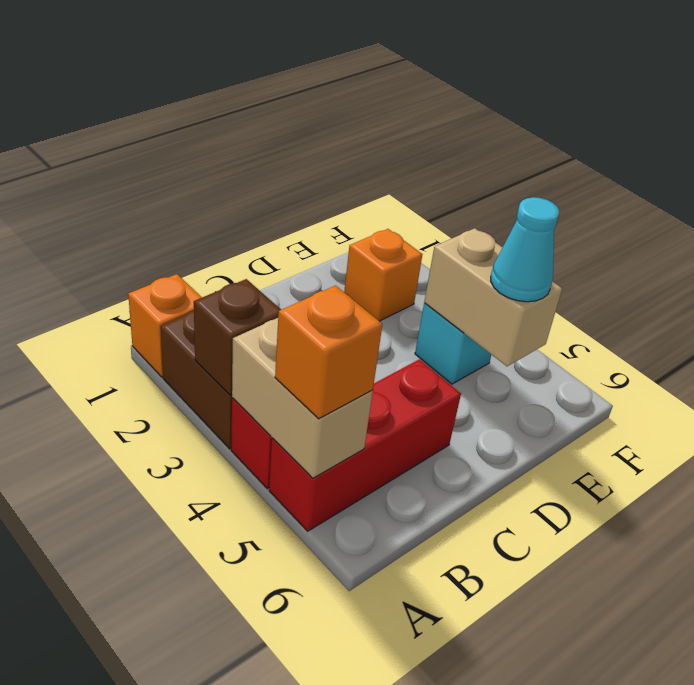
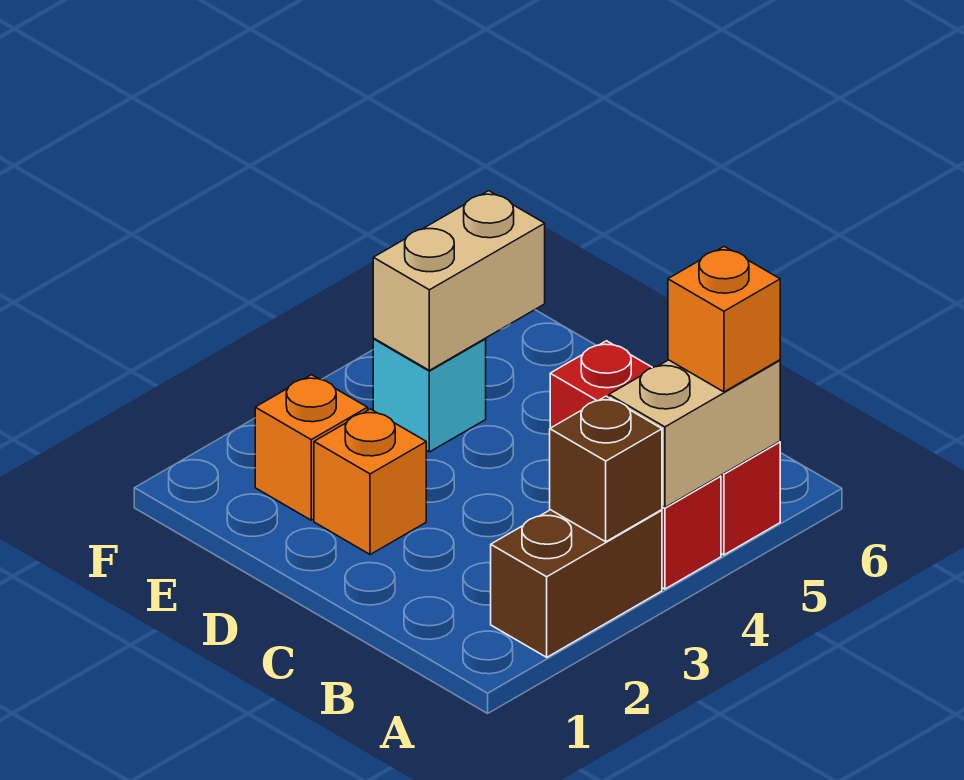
orange brick A1 level 1 -> orange brick D2 level 1
cyan cone E5 level 3 -> none

